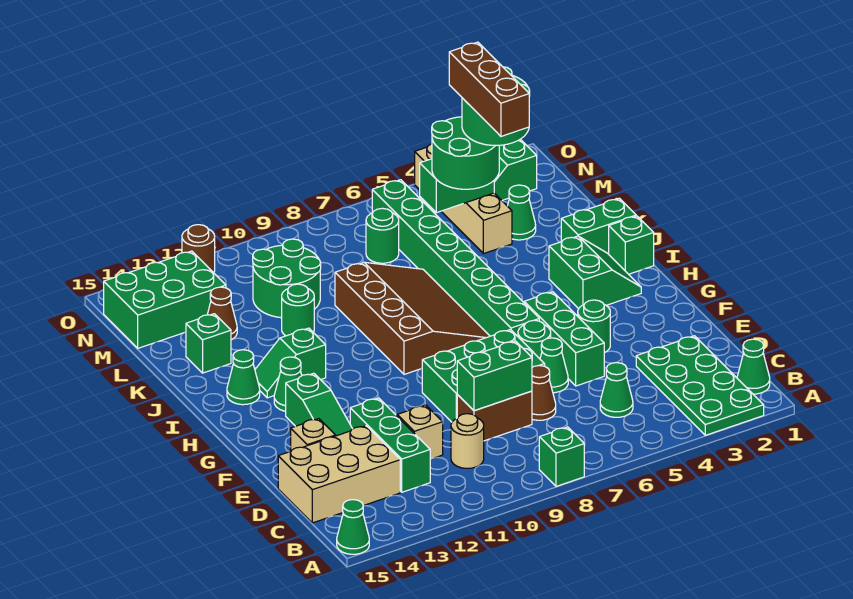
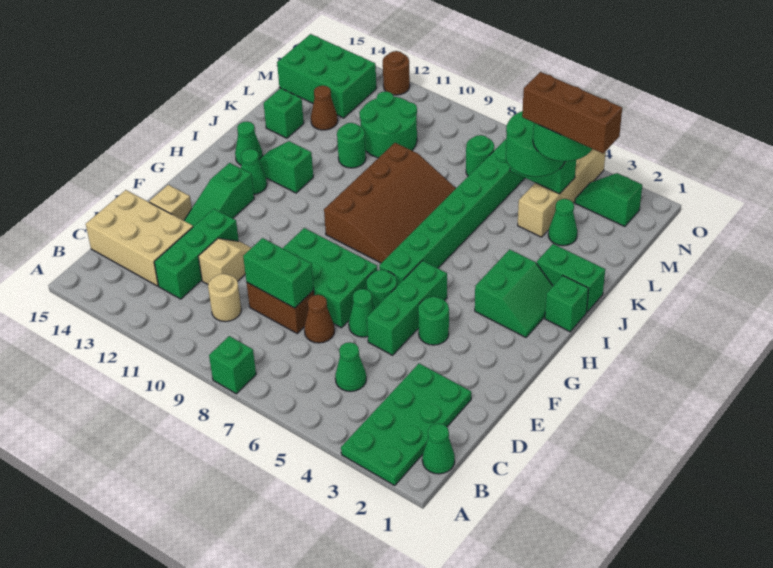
green cone A15 level 1 -> none
brown brick K4:M4 level 5 -> brown brick L2:L4 level 5

